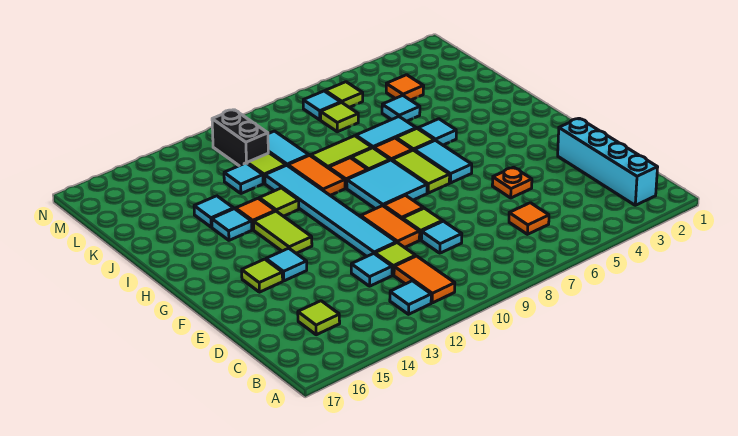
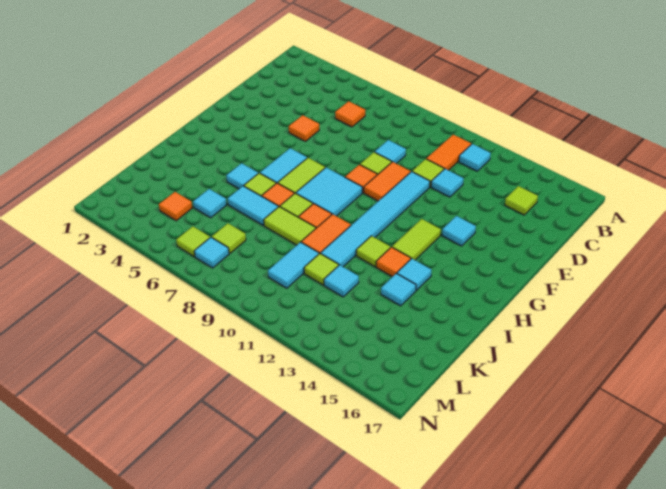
cyan brick B2:E2 level 1 -> none
orange plate E5 level 1 -> orange tile E5 level 1
lime tile F15 level 1 -> none
black brick L11:M11 level 1 -> none

